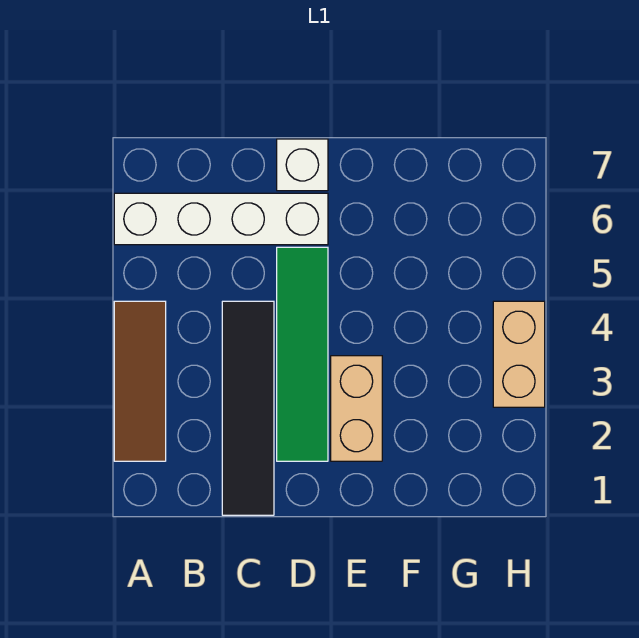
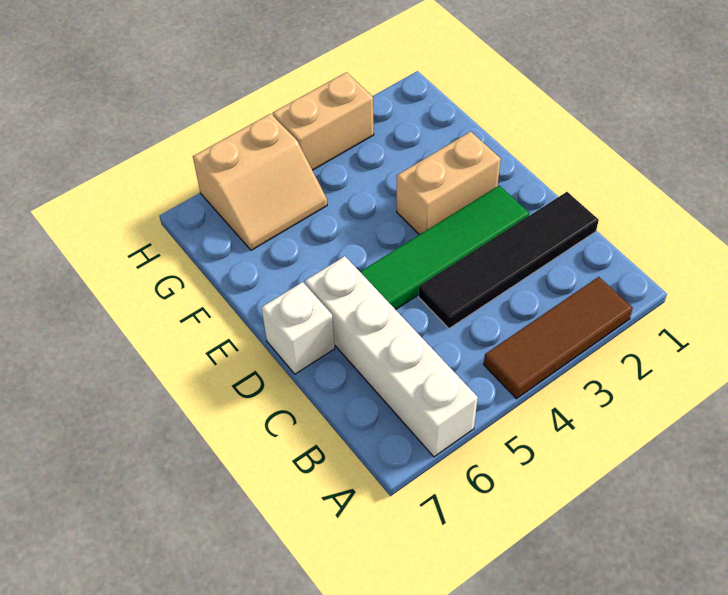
none -> tan slope G5:H6 level 1 top H

